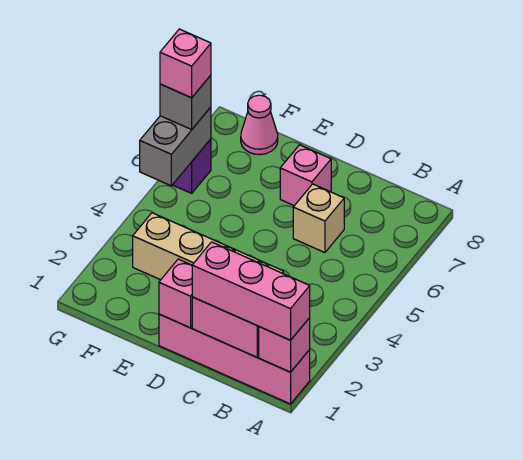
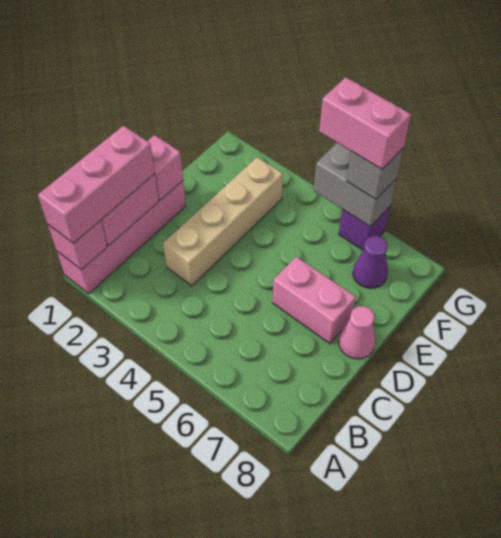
tan brick C6 level 1 -> none
pink brick D7 level 1 -> pink brick D6:D7 level 1
none -> purple cone F7 level 1
pink cone F8 level 1 -> pink cone D8 level 1
pink brick G6 level 4 -> pink brick G5:G6 level 4

